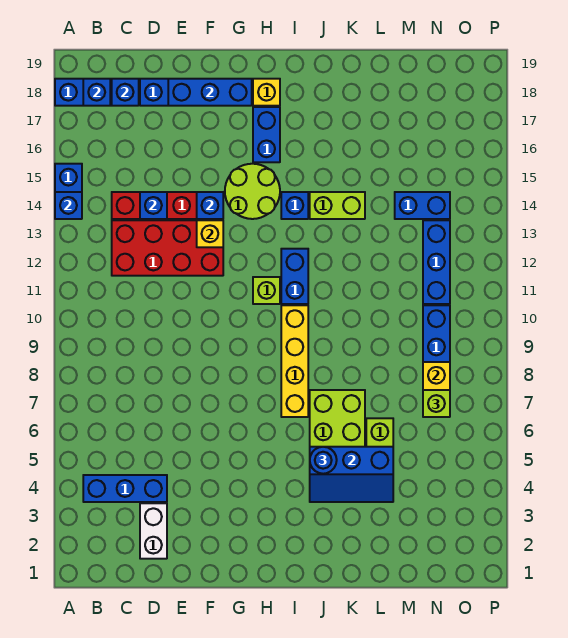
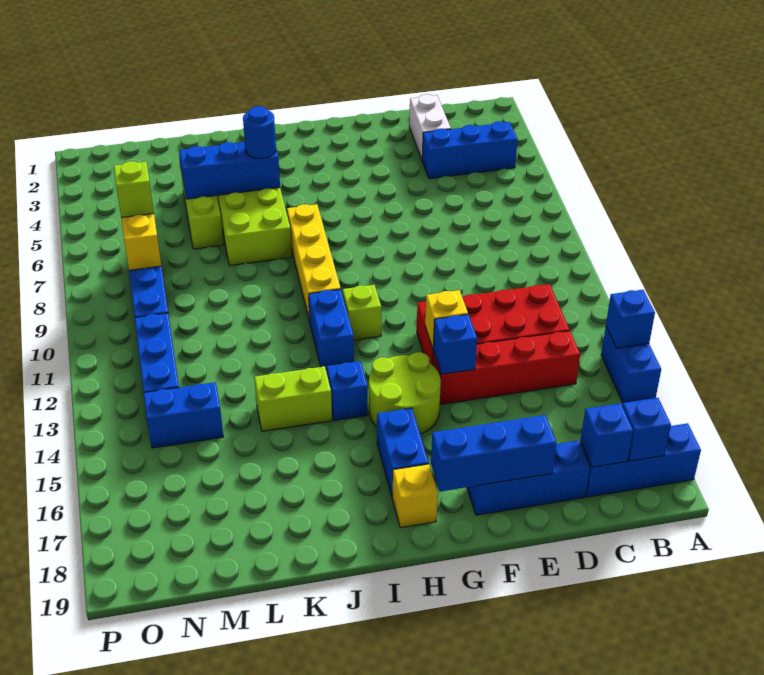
blue brick D14 level 2 -> none

